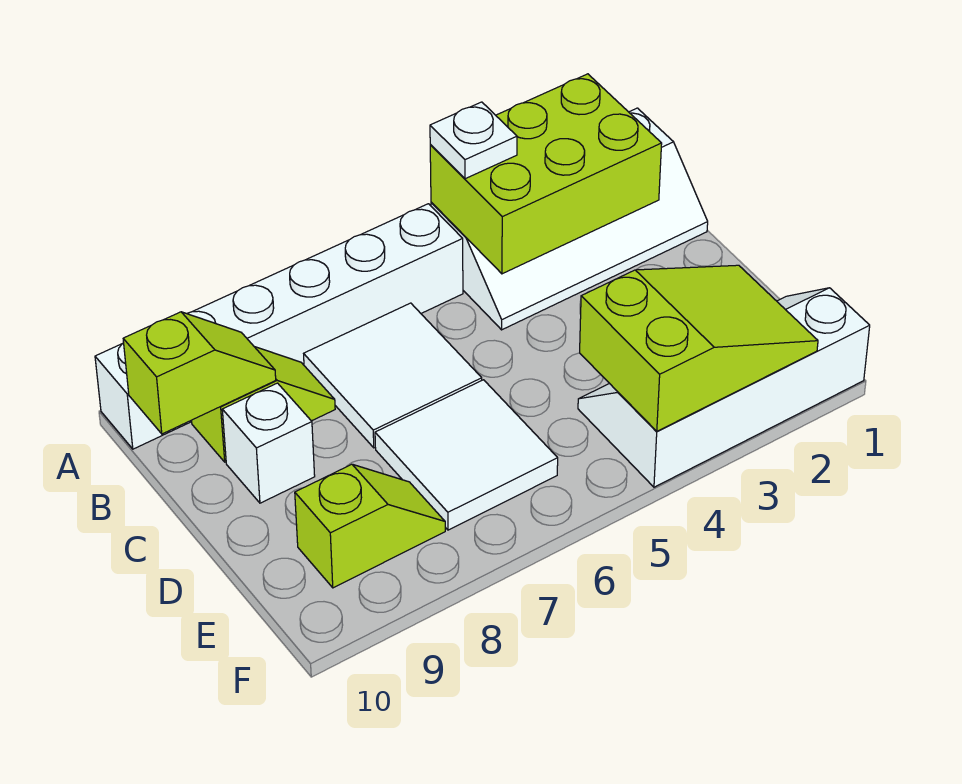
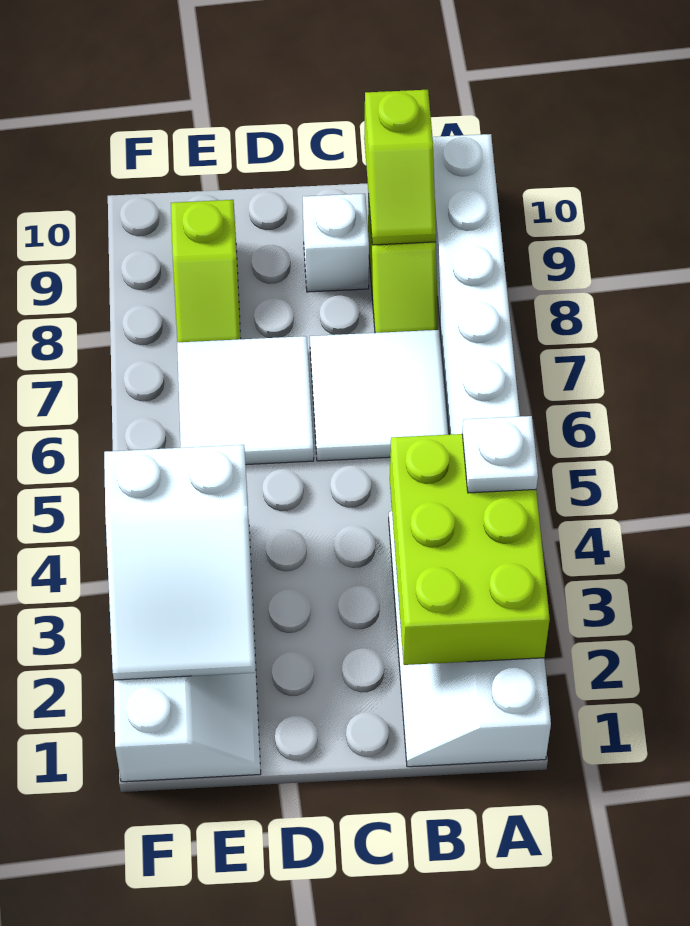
lime slope E2:F4 level 2 top 4 -> white slope E2:F4 level 2 top 4

